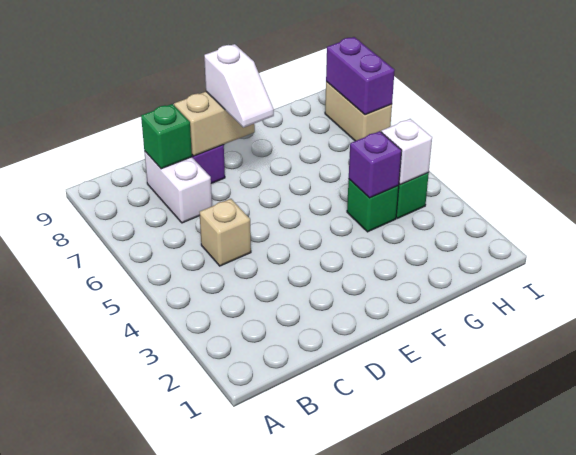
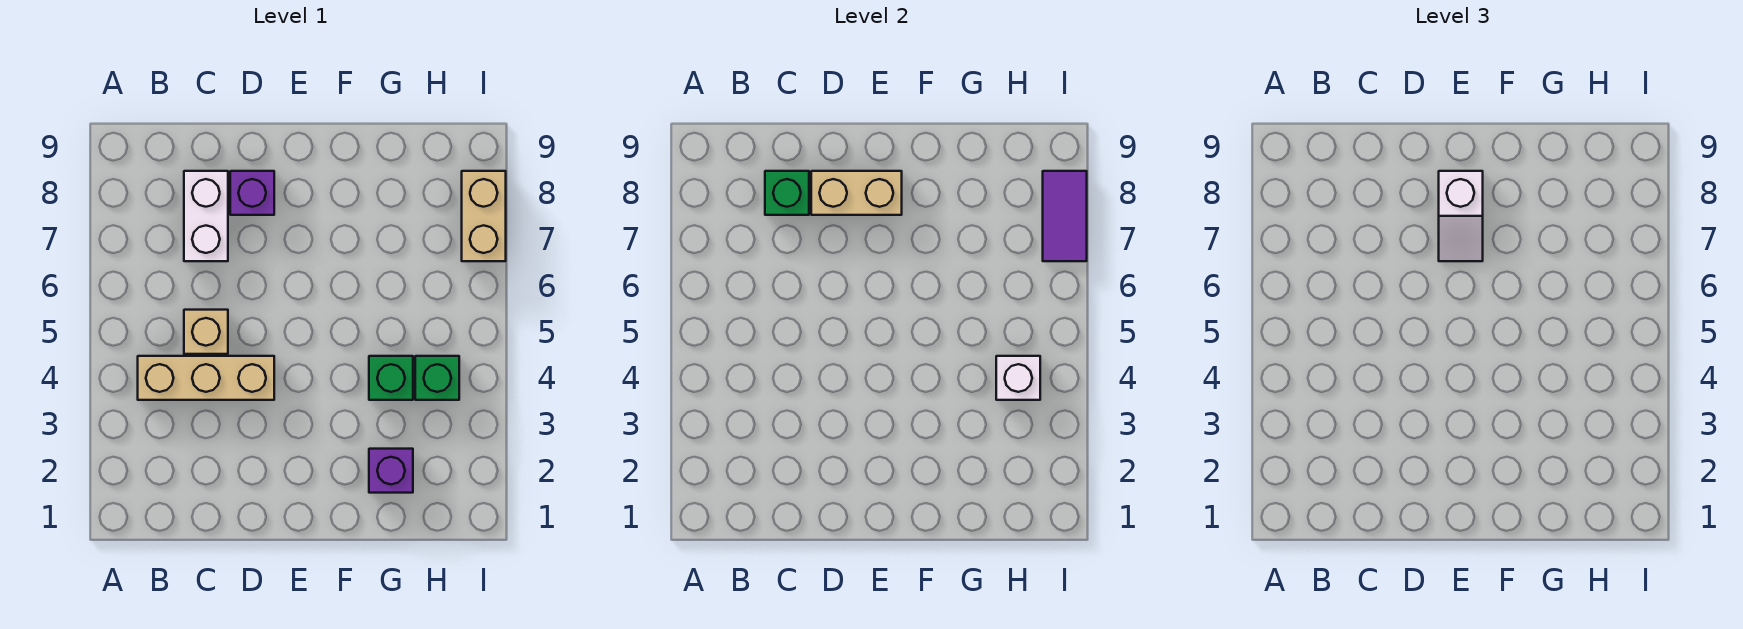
none -> tan brick B4:D4 level 1
purple brick G4 level 2 -> purple brick G2 level 1
purple brick I7:I8 level 2 -> purple tile I7:I8 level 2

